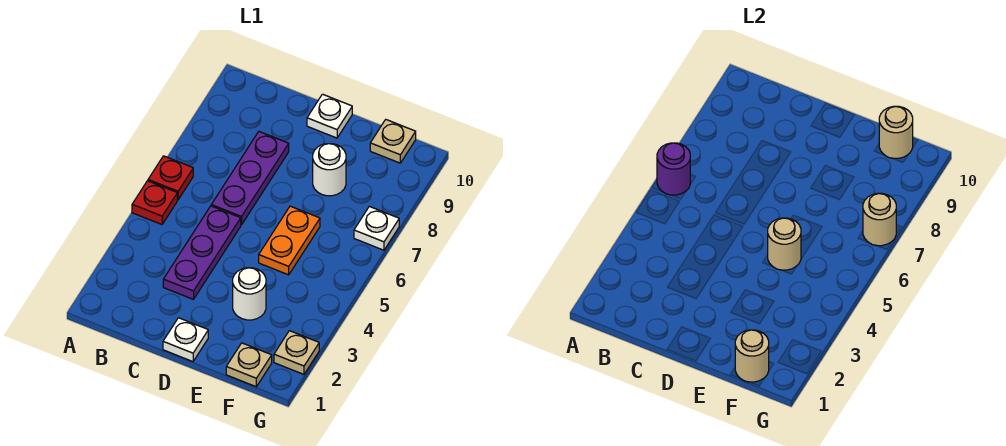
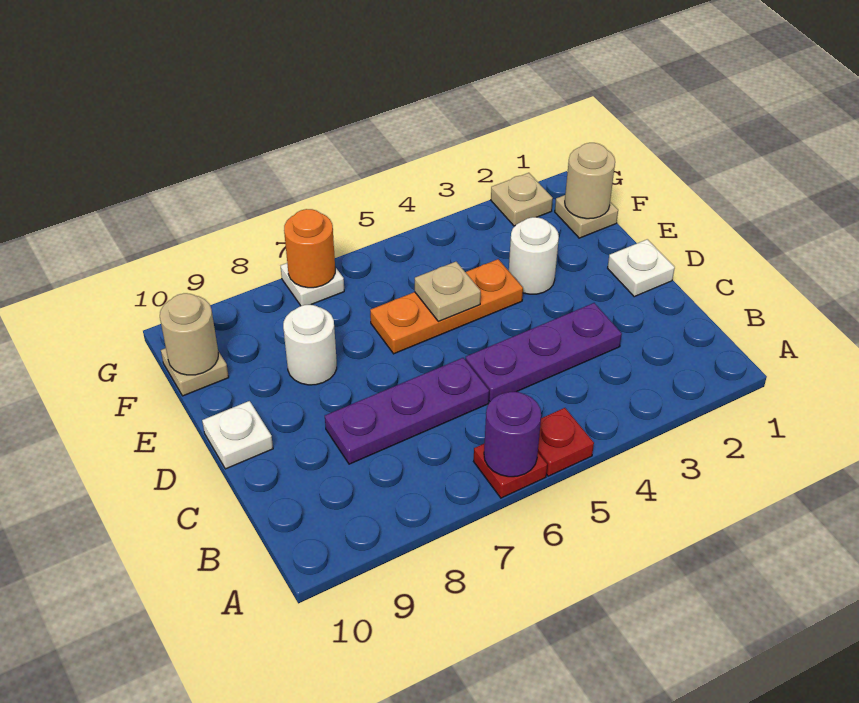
orange plate E5:E6 level 1 -> orange plate E4:E6 level 1
tan round brick E5 level 2 -> tan plate E5 level 2
tan round brick G7 level 2 -> orange round brick G7 level 2

